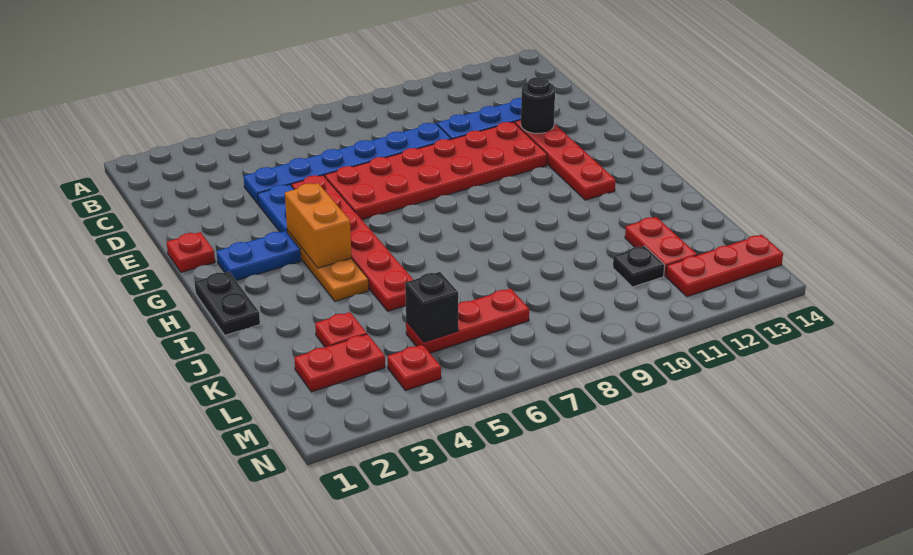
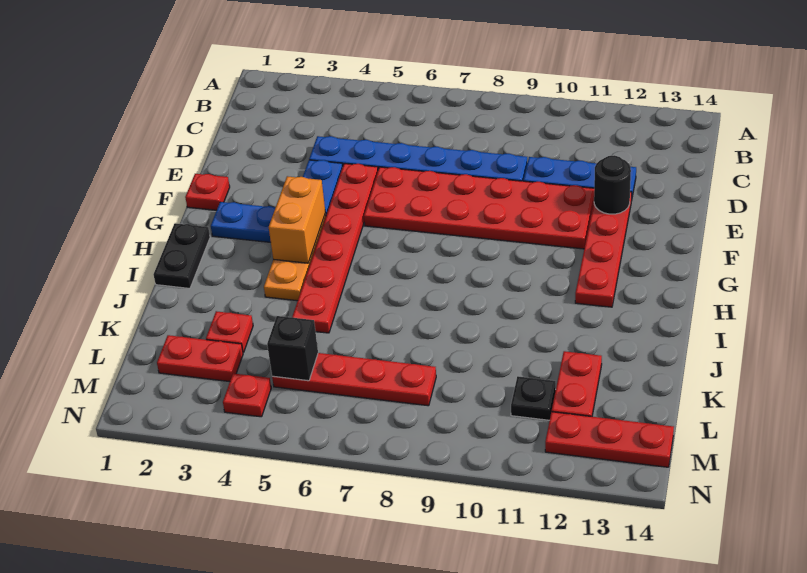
red plate L5:L7 level 1 -> red plate L5:L8 level 1

